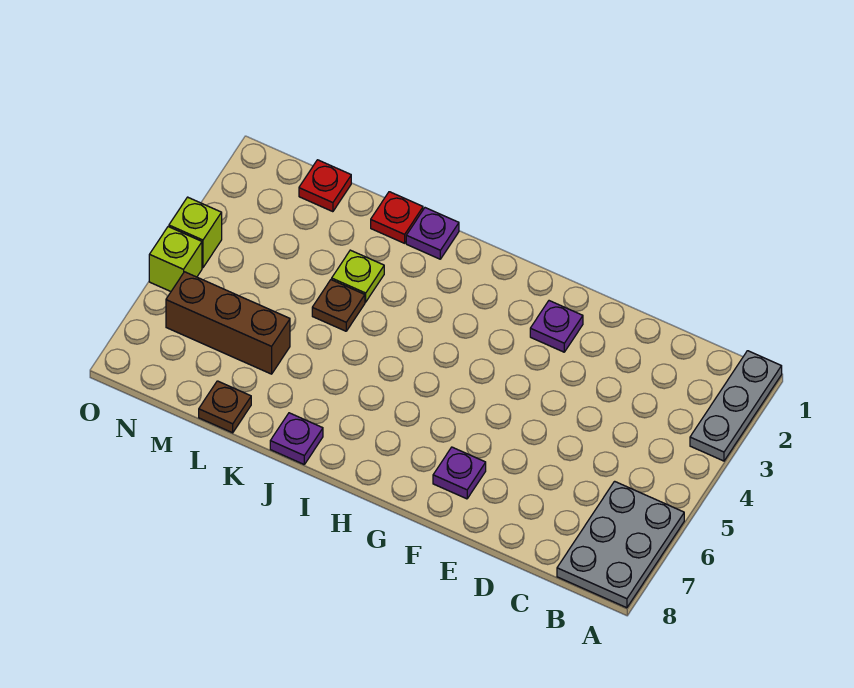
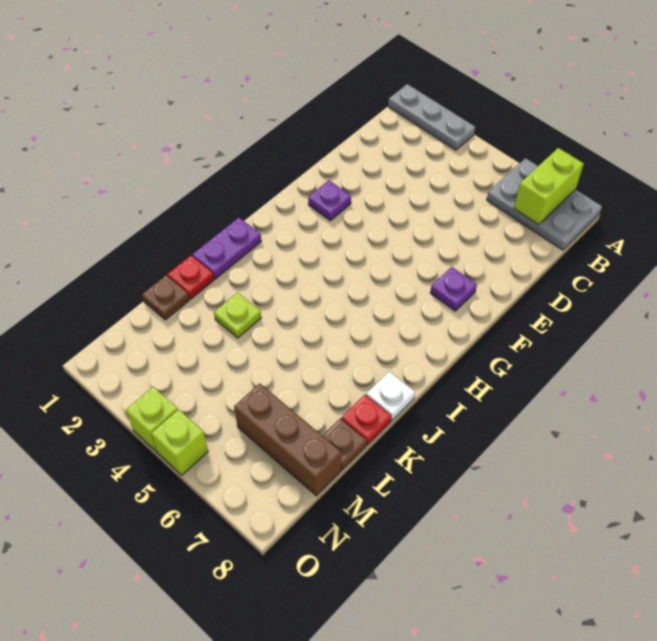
none -> lime brick A7:B7 level 2
purple plate J1 level 1 -> purple plate I1:J1 level 1
purple plate J8 level 1 -> white plate J8 level 1
brown plate K4 level 1 -> brown plate L1 level 1
brown brick L6:N6 level 1 -> brown brick M6:M8 level 1
red plate M1 level 1 -> red plate K8 level 1

